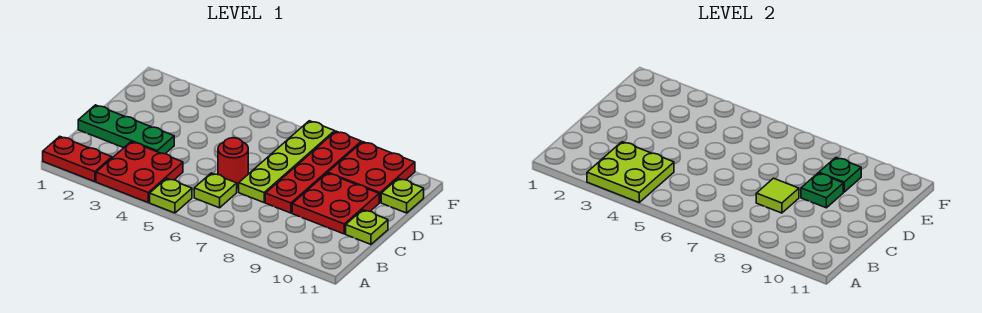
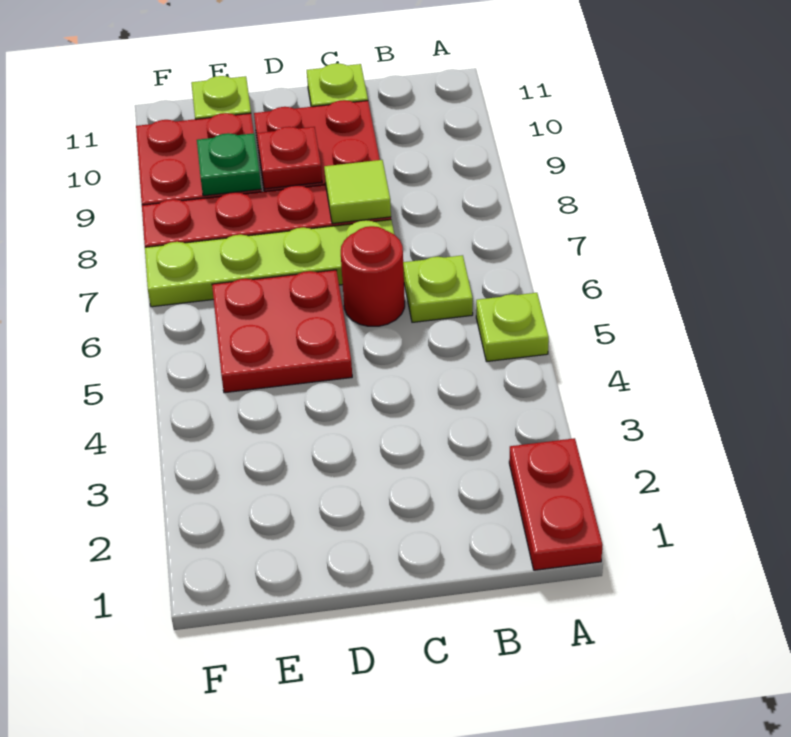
red plate A3:B4 level 1 -> red plate D5:E6 level 1
lime plate A3:B4 level 2 -> none
green plate C1:C3 level 1 -> none
green plate D9 level 2 -> red plate D9 level 2

